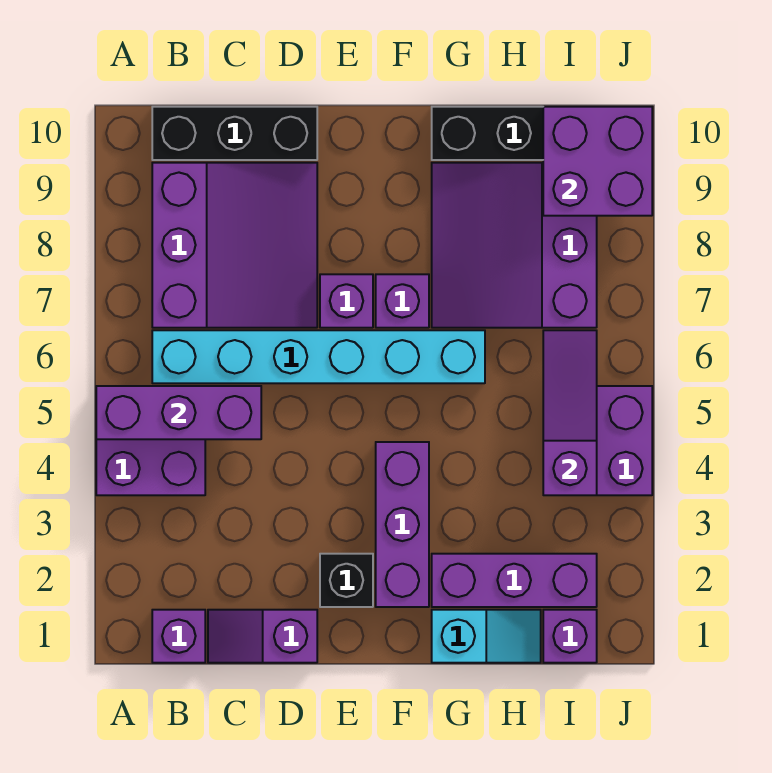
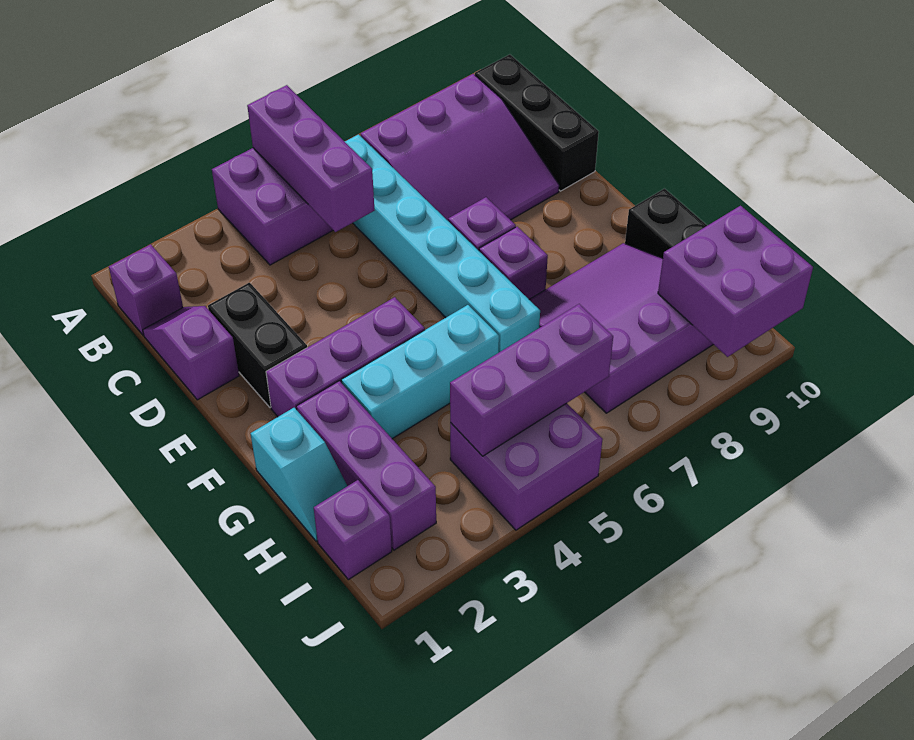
black brick E2 level 1 -> black brick D2:E2 level 1
none -> cyan brick G3:G5 level 1
purple slope I4:I6 level 2 top 4 -> purple brick I4:I6 level 2

